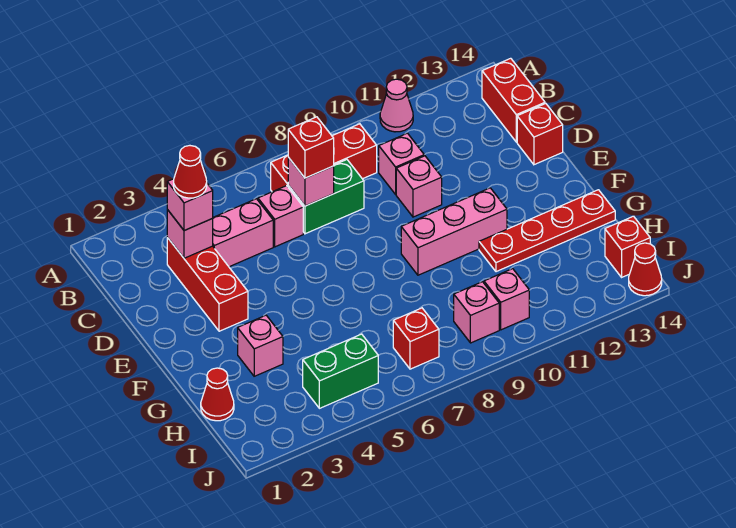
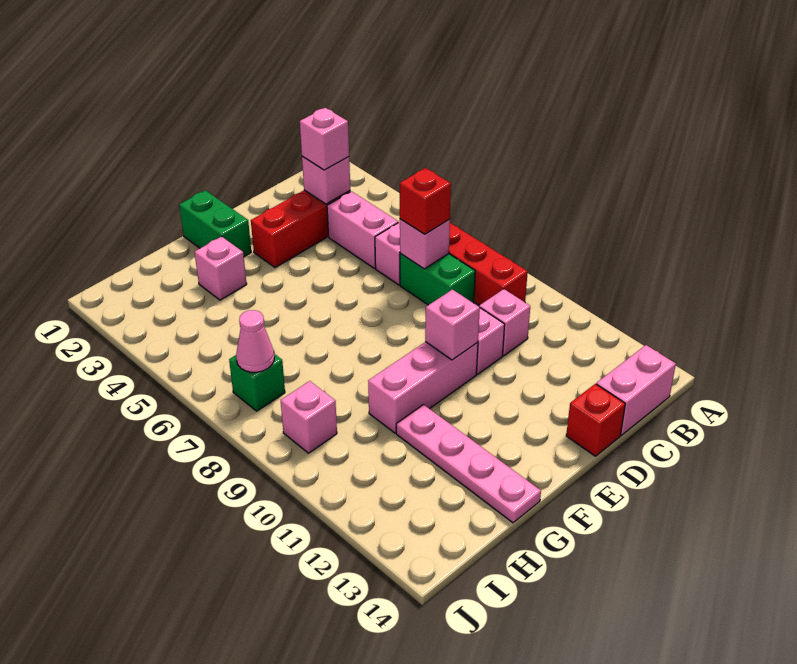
pink cone A11 level 1 -> pink cone I7 level 2
red brick B14:C14 level 1 -> pink brick B14:C14 level 1
red cone C3 level 4 -> none
pink brick F9:F11 level 1 -> pink brick E10:G10 level 1
red plate G11:G14 level 1 -> pink plate G11:G14 level 1
red cone H1 level 1 -> none
green brick I4:I5 level 1 -> green brick F1:F2 level 1
red brick I7 level 1 -> green brick I7 level 1
pink brick I10 level 1 -> pink brick E10 level 2
red brick I14 level 1 -> none
red cone J14 level 1 -> none

